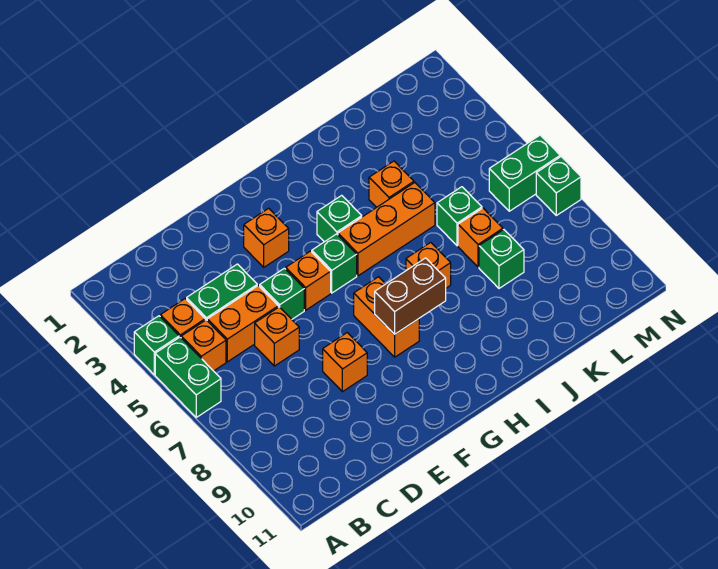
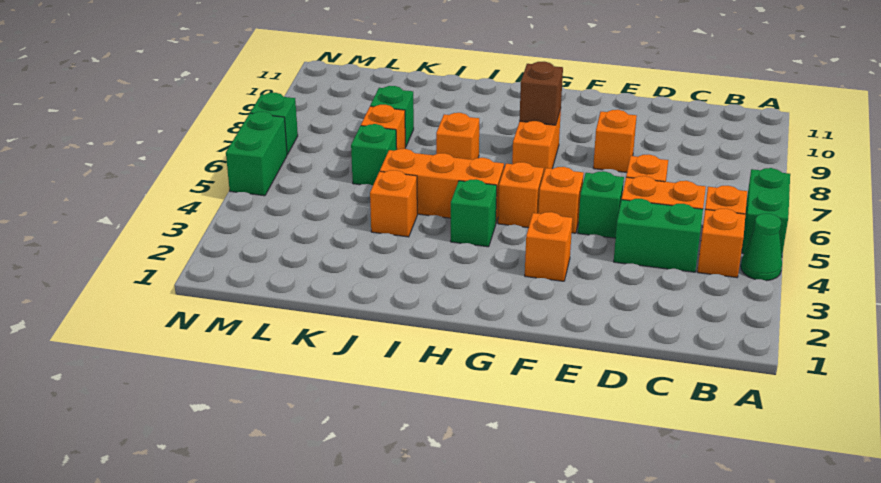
green brick A4 level 1 -> green cone A4 level 1
green brick G5 level 1 -> orange brick G5 level 1
brown brick G8:H8 level 2 -> brown brick G8 level 2
green brick M6:N6 level 1 -> green brick N5:N6 level 1

